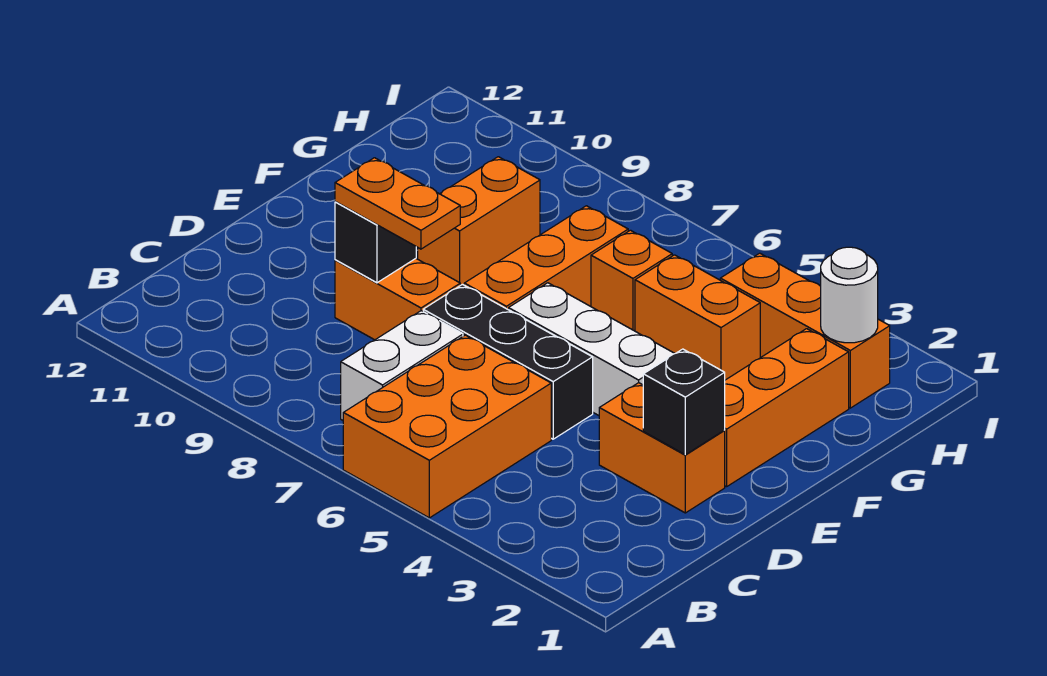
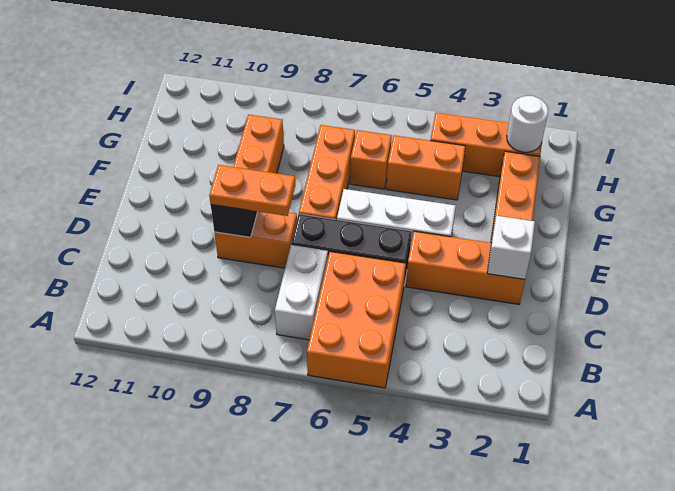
orange brick D2:D3 level 1 -> orange brick D2:D4 level 1
black brick D2 level 2 -> white brick D2 level 2

